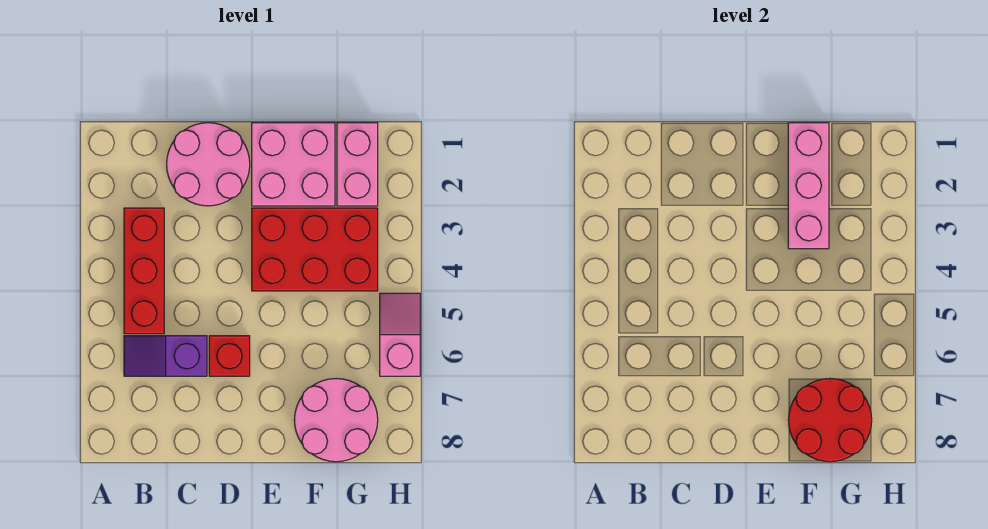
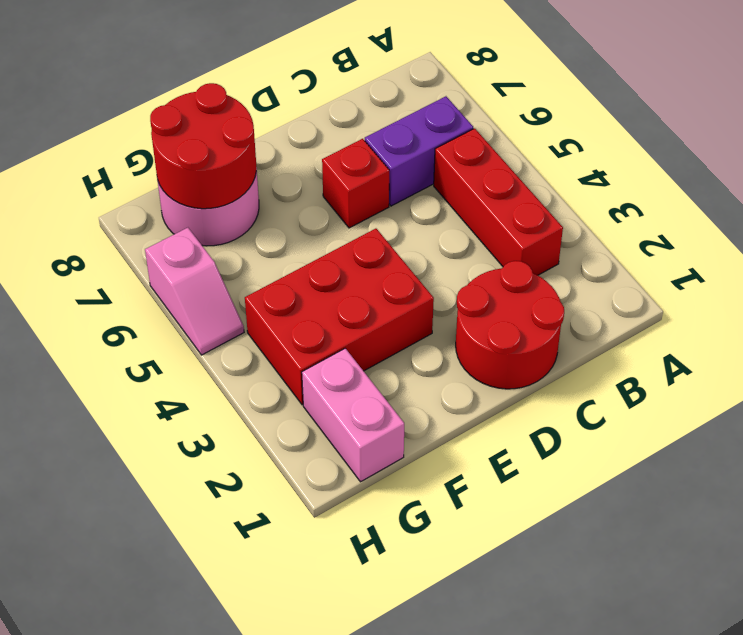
purple slope B6:C6 level 1 top C -> purple brick B6:C6 level 1
pink round brick C1:D2 level 1 -> red round brick C1:D2 level 1
pink brick E1:F2 level 1 -> none
pink brick F1:F3 level 2 -> none

